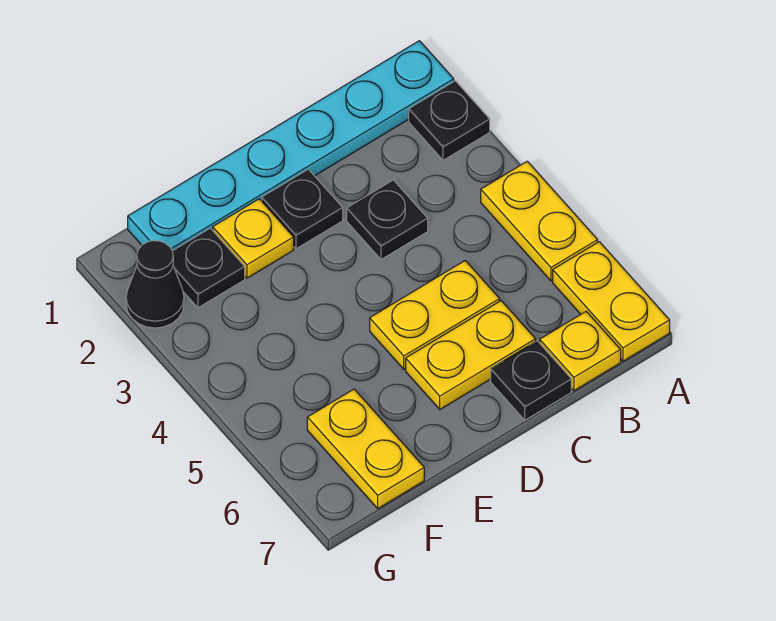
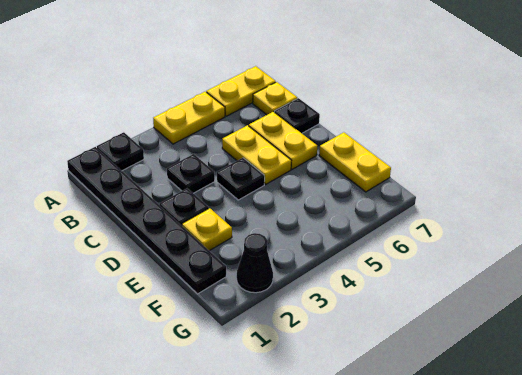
cyan plate A1:F1 level 1 -> black plate A1:F1 level 1
black plate F2 level 1 -> black plate D4 level 1
yellow plate F6:F7 level 1 -> yellow plate E7:F7 level 1

